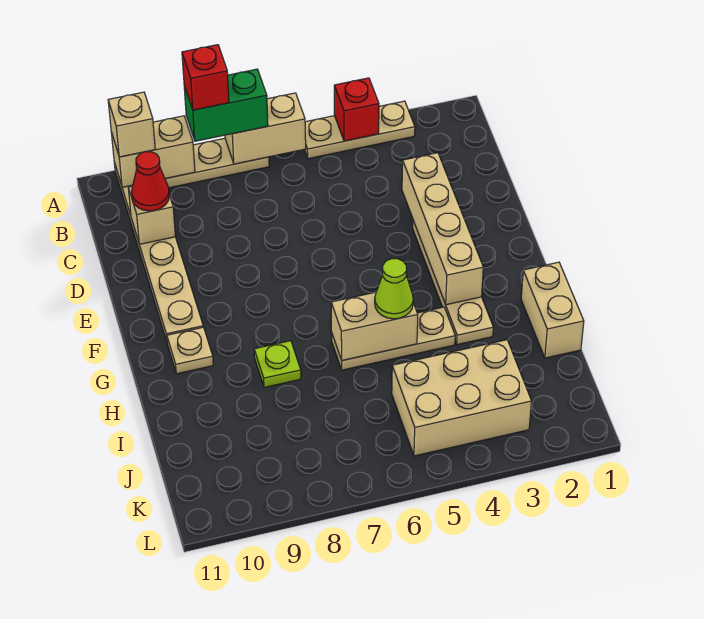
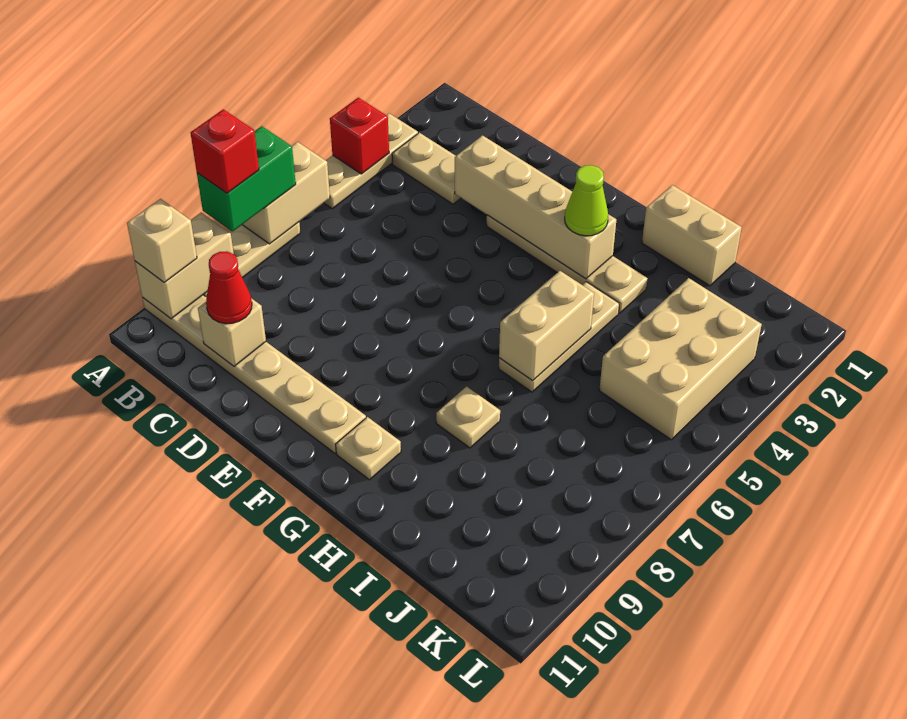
none -> tan plate B3:C3 level 1
lime cone H5 level 3 -> lime cone G3 level 3
lime plate H8 level 1 -> tan plate H8 level 1

